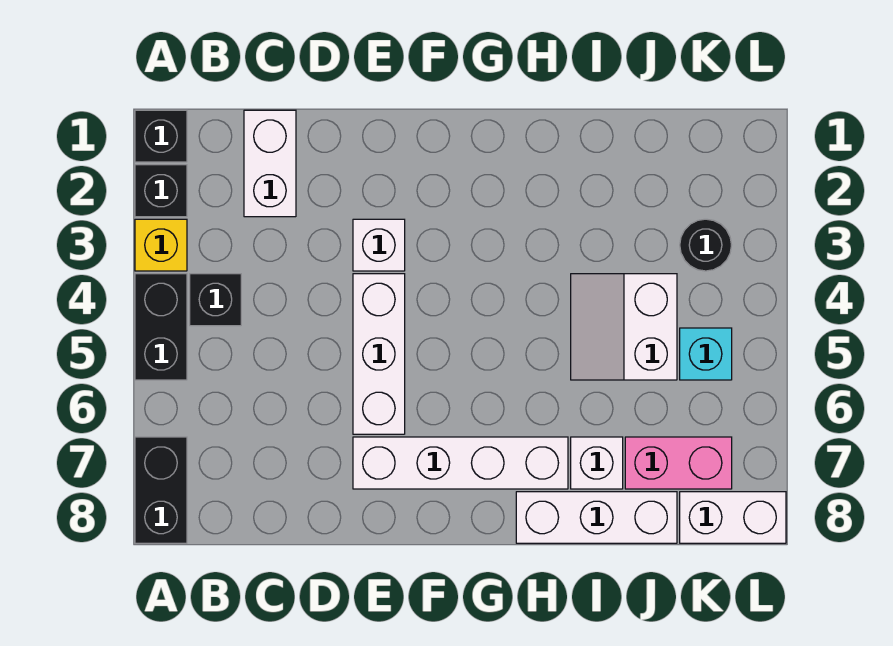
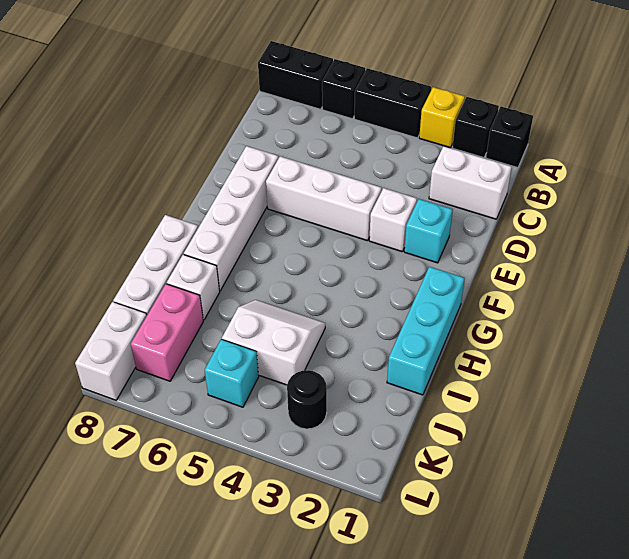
black brick B4 level 1 -> black brick A6 level 1
none -> cyan brick E2 level 1
none -> cyan brick G1:I1 level 1

